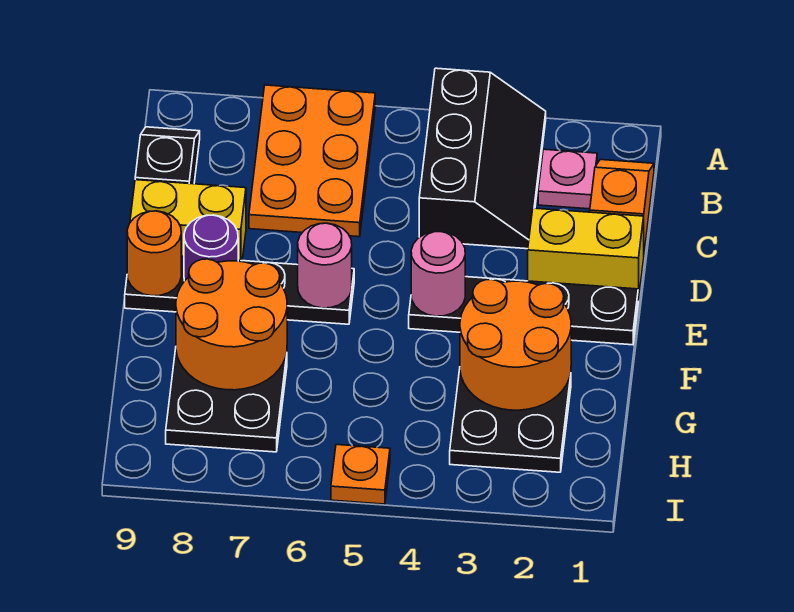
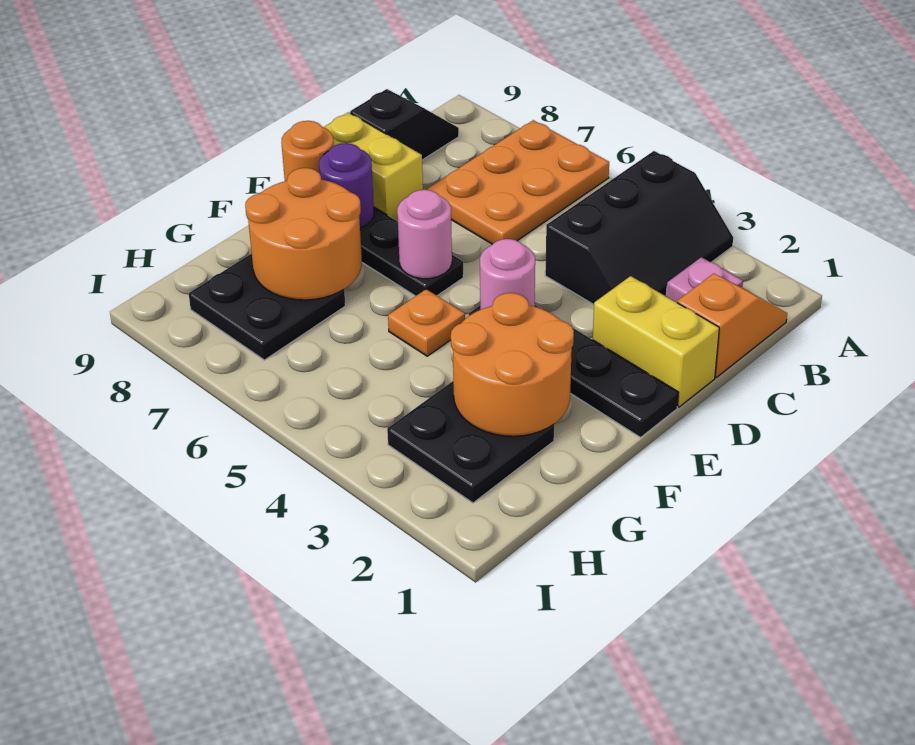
orange plate I5 level 1 -> orange plate F5 level 1

